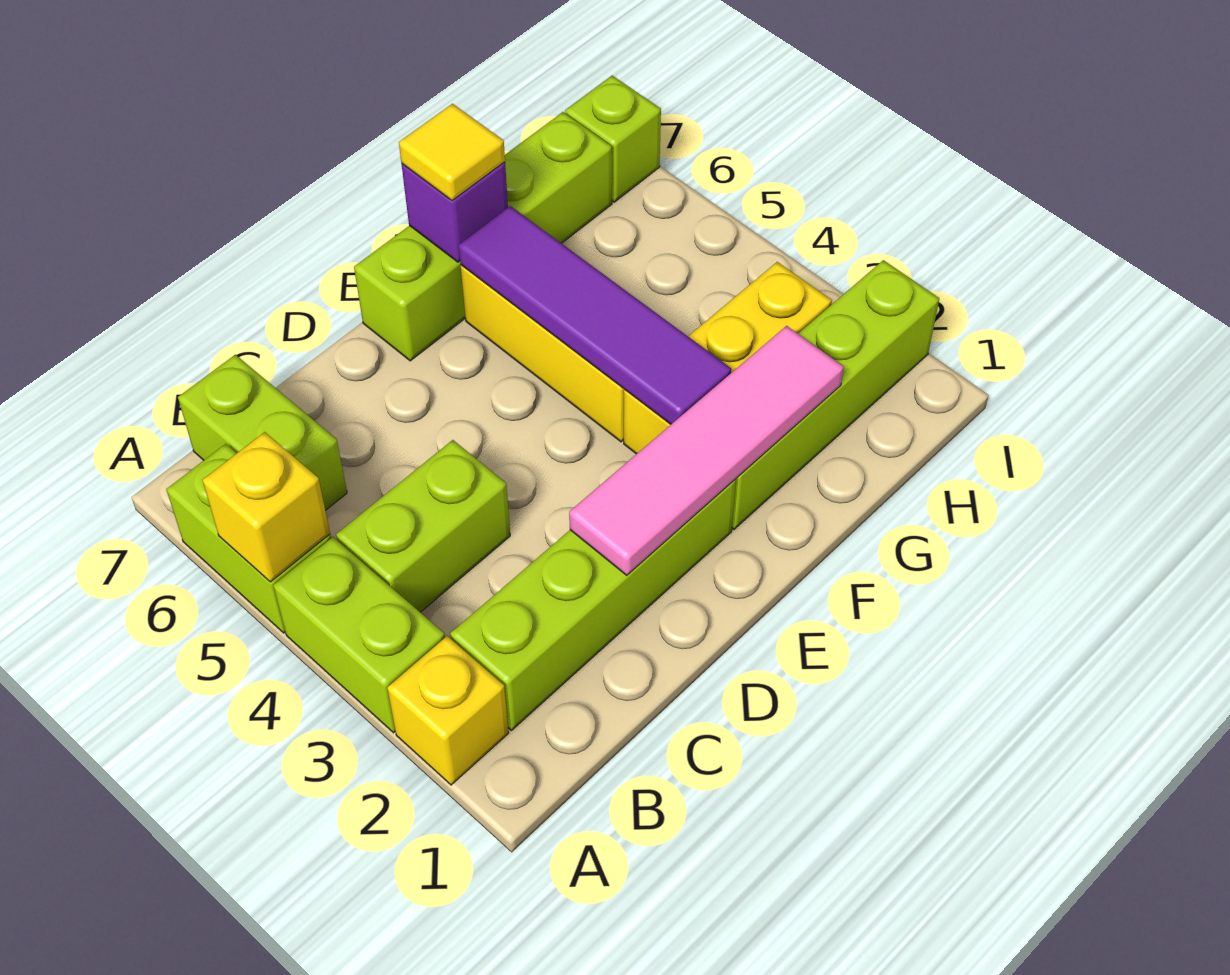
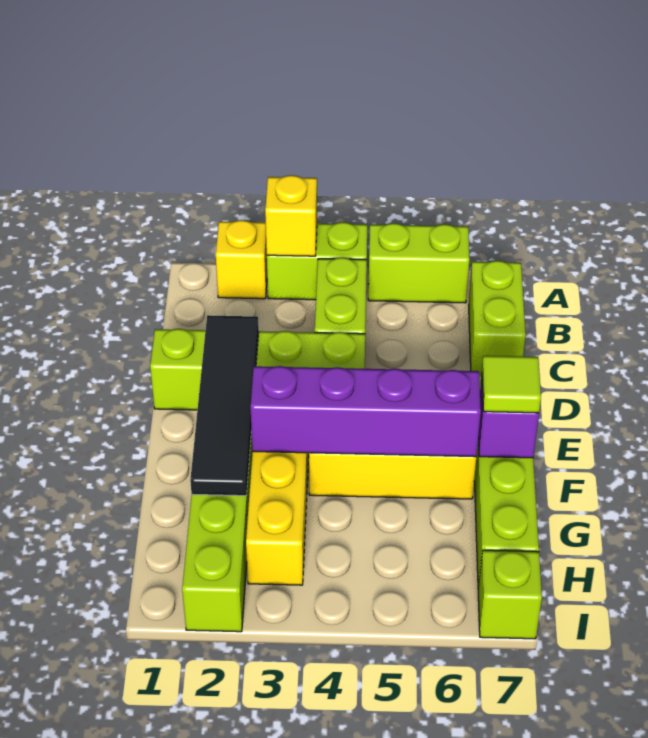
yellow brick A5 level 2 -> yellow brick A3 level 2
lime brick B2:E2 level 1 -> lime brick D1:D4 level 1
lime brick B6:B7 level 1 -> lime brick B7:C7 level 1
pink tile D2:G2 level 2 -> black tile D2:G2 level 2
purple tile F3:F6 level 2 -> purple brick F3:F6 level 2
yellow tile F7 level 3 -> lime tile F7 level 3

